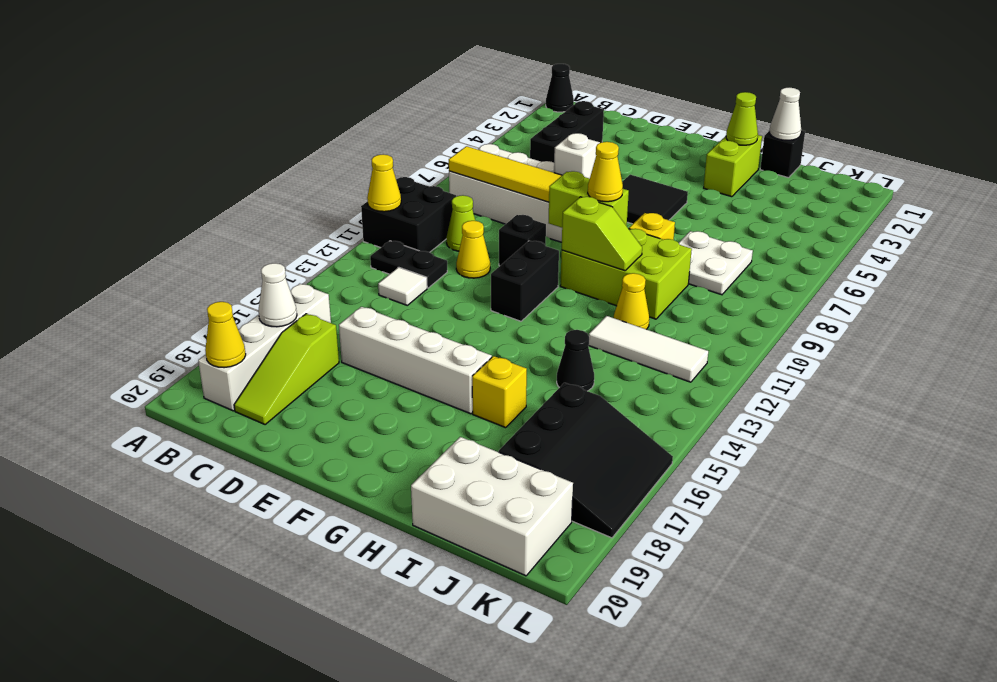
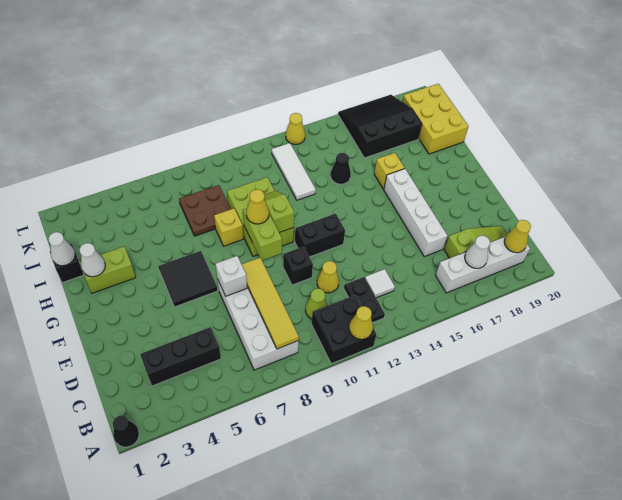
lime cone H2 level 2 -> white cone H2 level 2
white plate I7:J8 level 1 -> brown plate I7:J8 level 1
yellow cone I11 level 1 -> yellow cone L13 level 1
white brick I19:K20 level 1 -> yellow brick I19:K20 level 1

